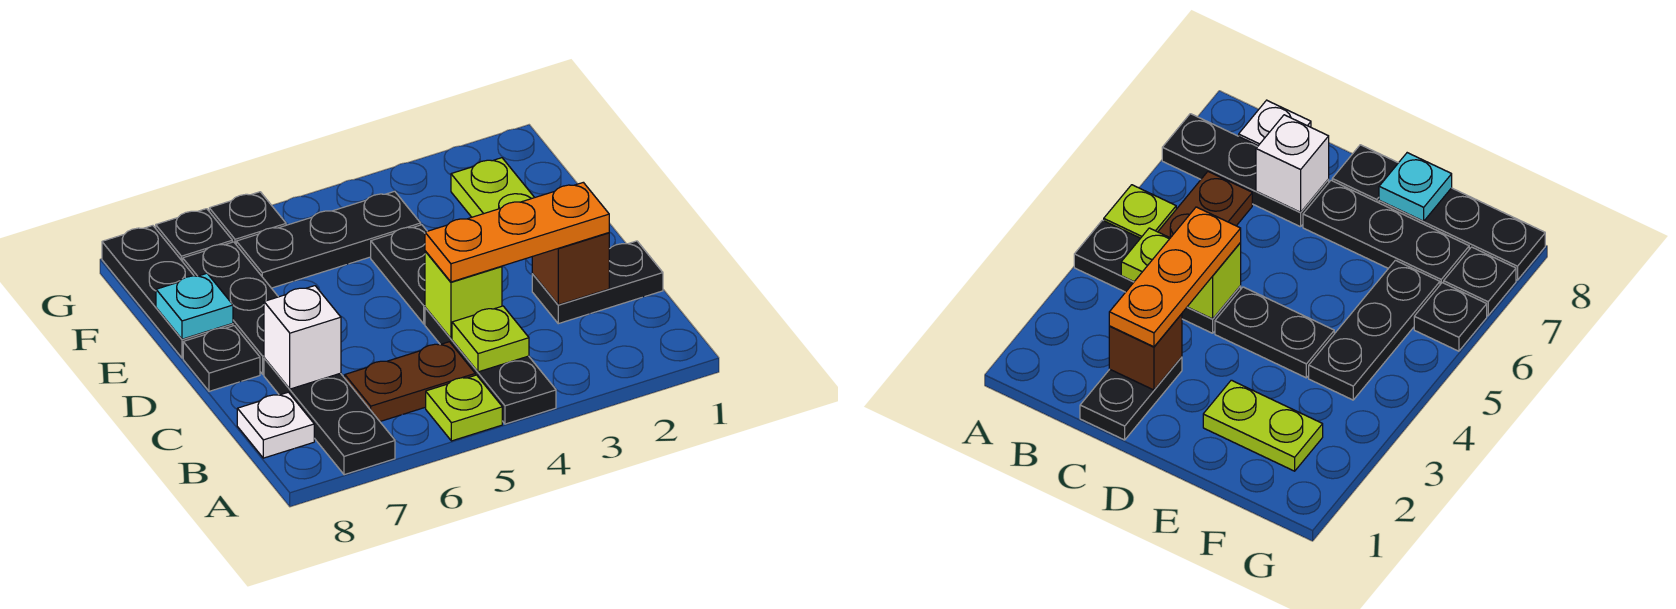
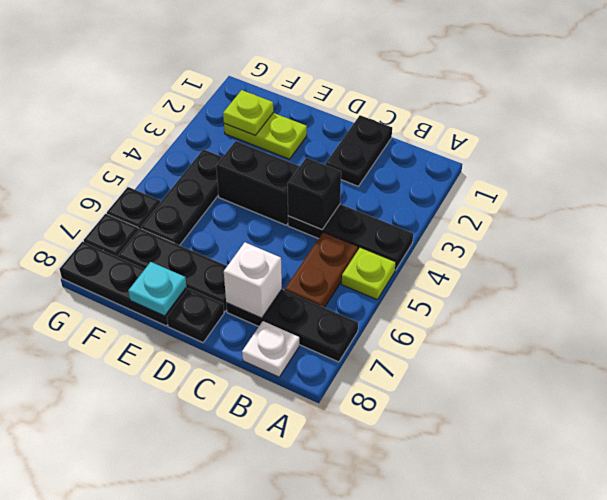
lime plate B4 level 2 -> lime plate F2 level 2
brown brick C2 level 2 -> none
orange plate C2:C4 level 3 -> none
lime brick C4 level 2 -> black brick C4 level 2
black plate D4:E4 level 1 -> black brick D4:E4 level 1

